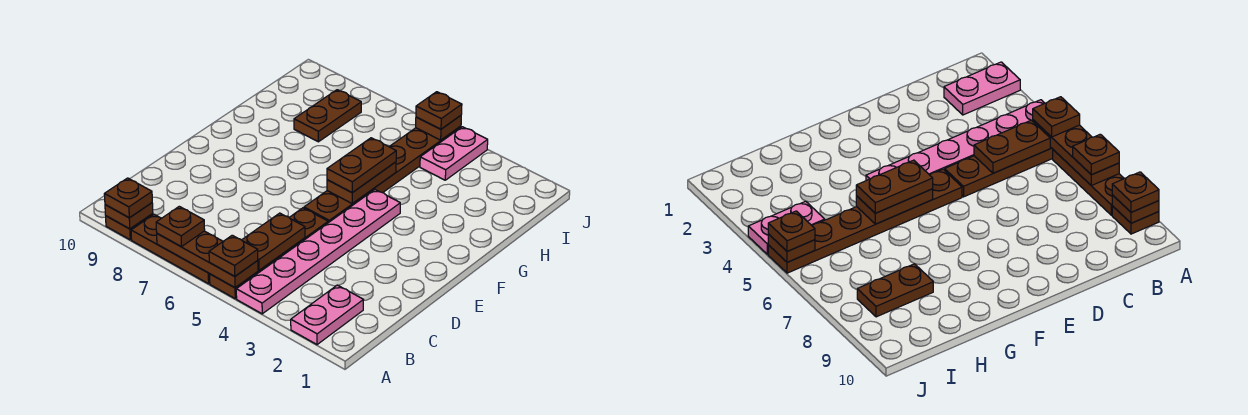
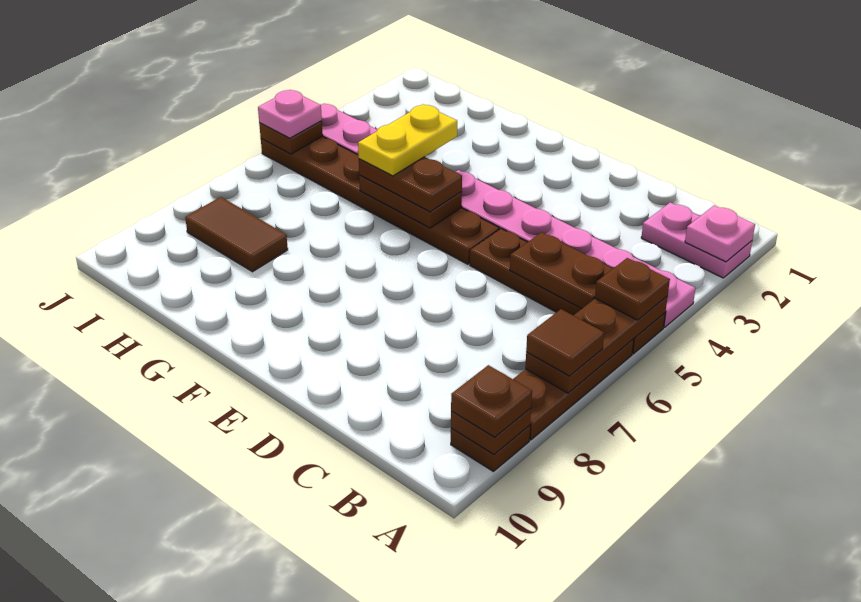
none -> pink plate A2 level 2
brown plate A7 level 3 -> brown tile A7 level 3
none -> yellow plate G4:G5 level 4
brown plate H8:I8 level 1 -> brown tile H8:I8 level 1
brown plate J5 level 3 -> pink plate J5 level 3

